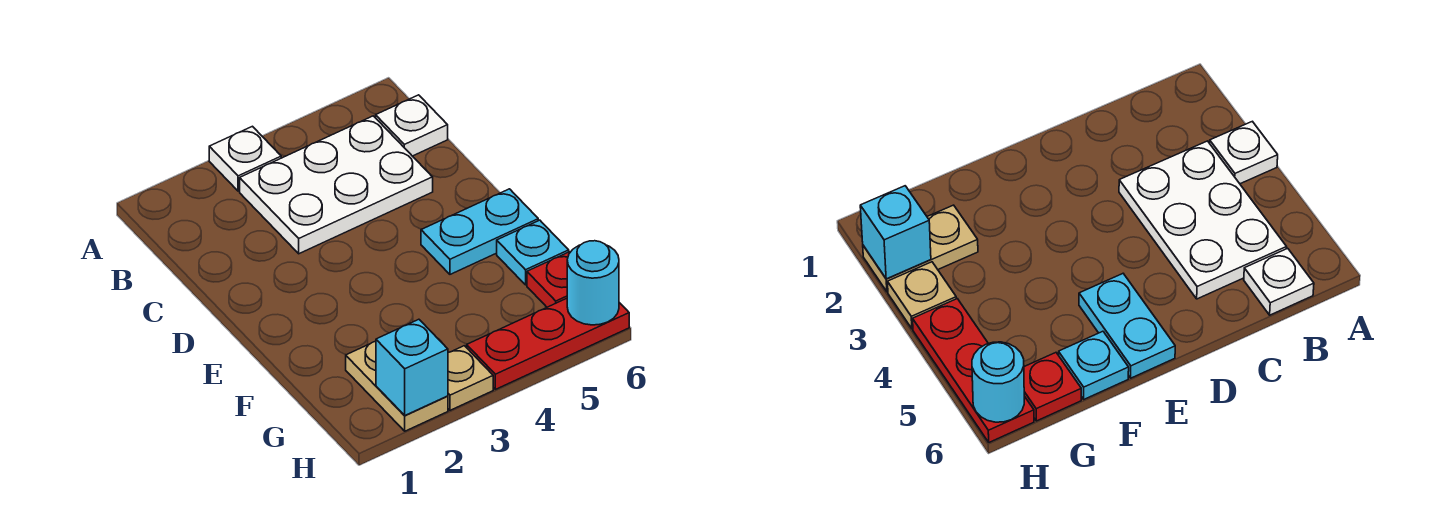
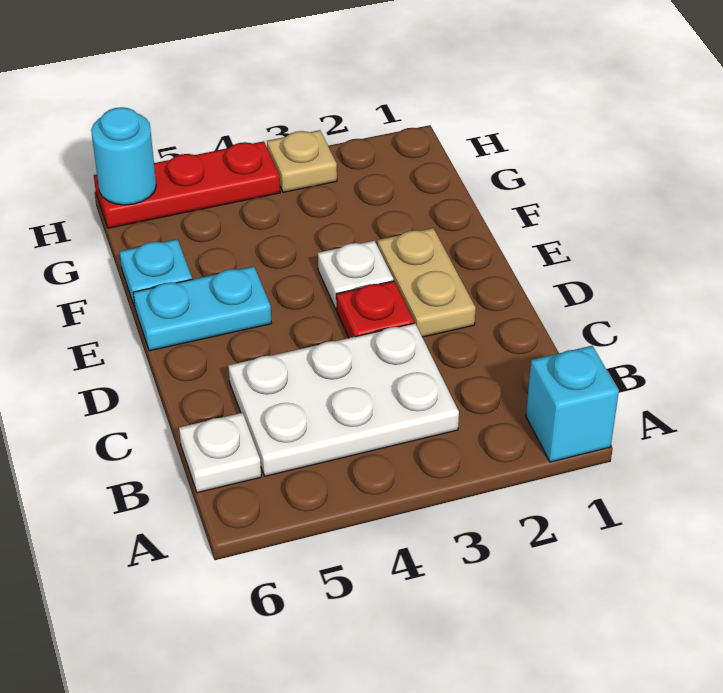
white plate A3 level 1 -> white plate E3 level 1
tan plate G2:H2 level 1 -> tan plate D2:E2 level 1
red plate G6 level 1 -> red plate D3 level 1
cyan brick H2 level 2 -> cyan brick A1 level 1

